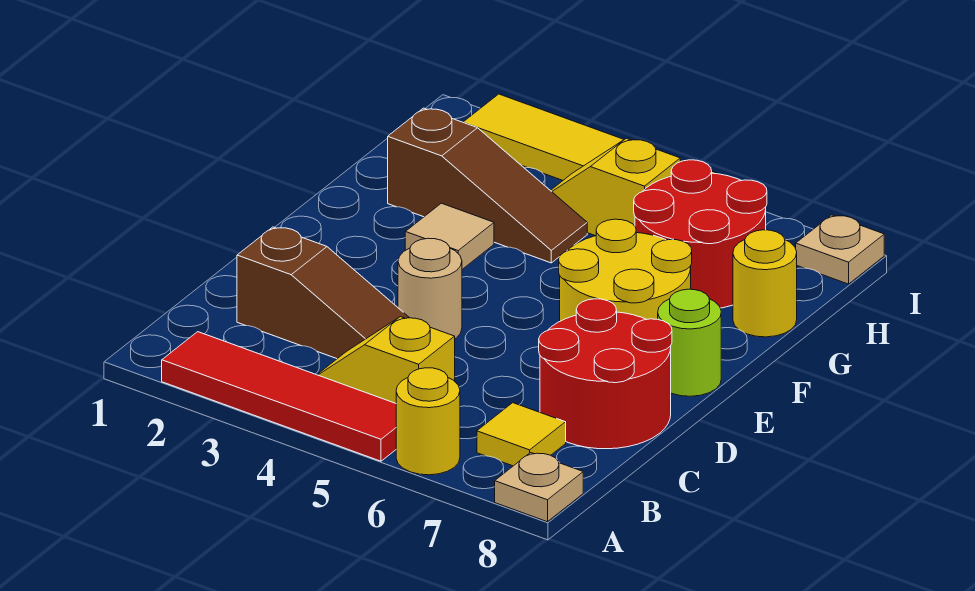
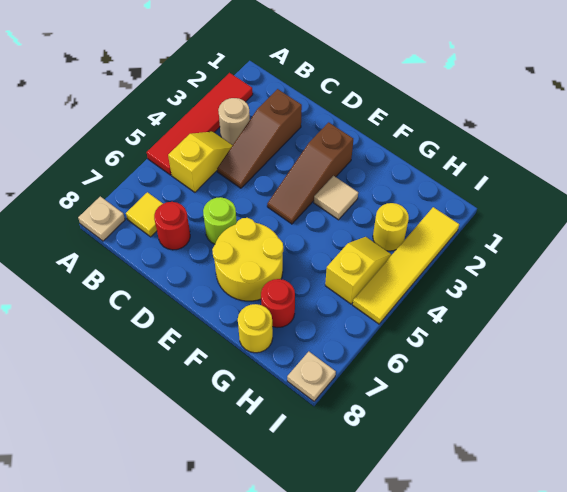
yellow round brick A6 level 1 -> yellow round brick H3 level 1
red round brick C7:D8 level 1 -> red round brick C7 level 1
tan round brick D4 level 1 -> tan round brick B3 level 1
lime round brick E8 level 1 -> lime round brick D6 level 1
brown slope G2:G4 level 1 top 2 -> brown slope E2:E4 level 1 top 2
red round brick G6:H7 level 1 -> red round brick G7 level 1

